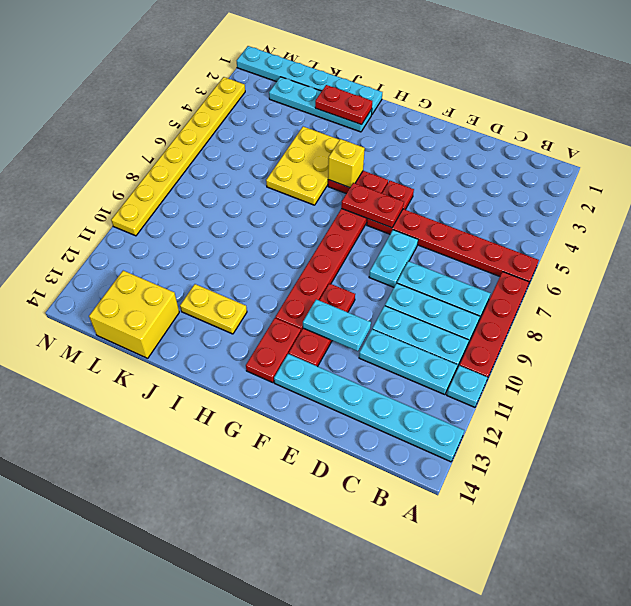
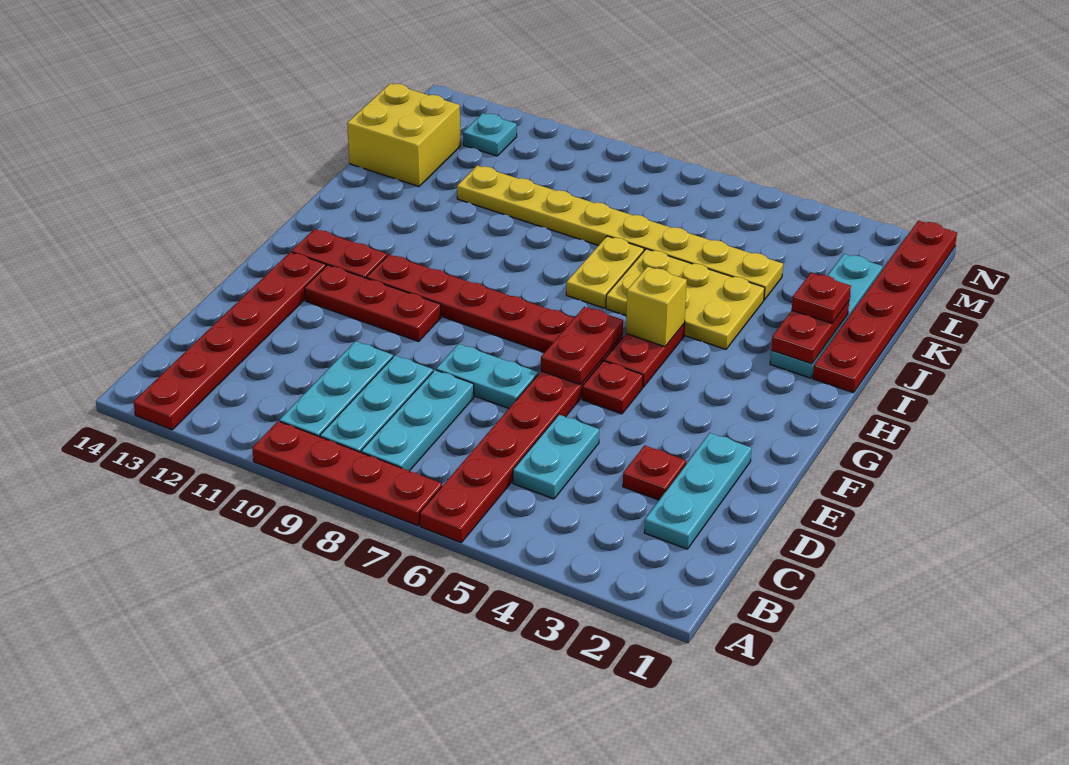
cyan plate A11 level 1 -> cyan plate M12 level 1
cyan plate A13:F13 level 1 -> red plate A13:F13 level 1
cyan plate B11:D11 level 1 -> cyan plate C2:E2 level 1
none -> red plate D3 level 1
cyan plate E11:F11 level 2 -> cyan plate C5:D5 level 1
cyan plate I1:N1 level 1 -> red plate I1:N1 level 1
yellow plate I12:J12 level 1 -> yellow plate I7:J7 level 1
none -> red plate J2 level 3
yellow plate N3:N10 level 1 -> yellow plate K4:K11 level 1

